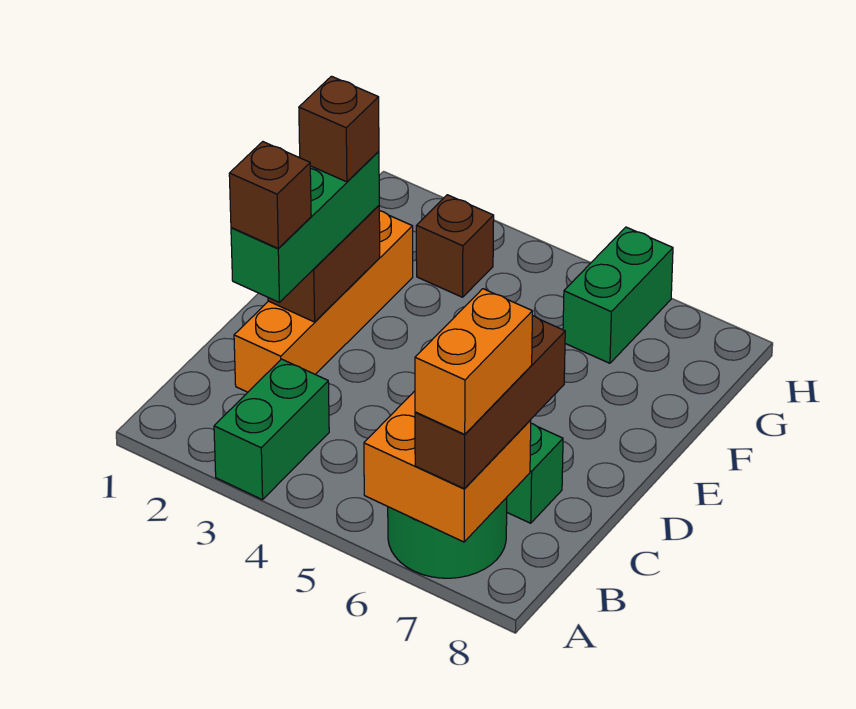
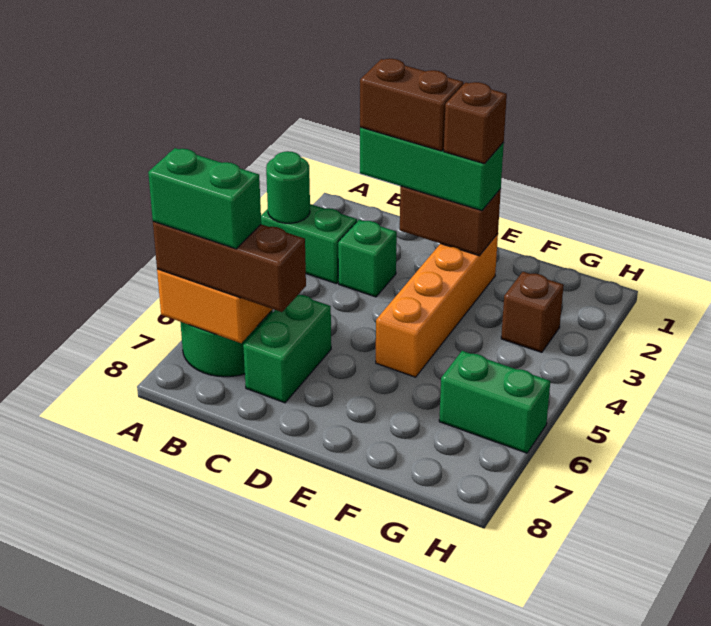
none -> green round brick A3 level 2
orange brick A7:B7 level 4 -> green brick A7:B7 level 4
orange brick C2:F2 level 1 -> orange brick E2:E5 level 1
brown brick C2 level 4 -> brown brick C2:D2 level 4
none -> green brick C3 level 1

